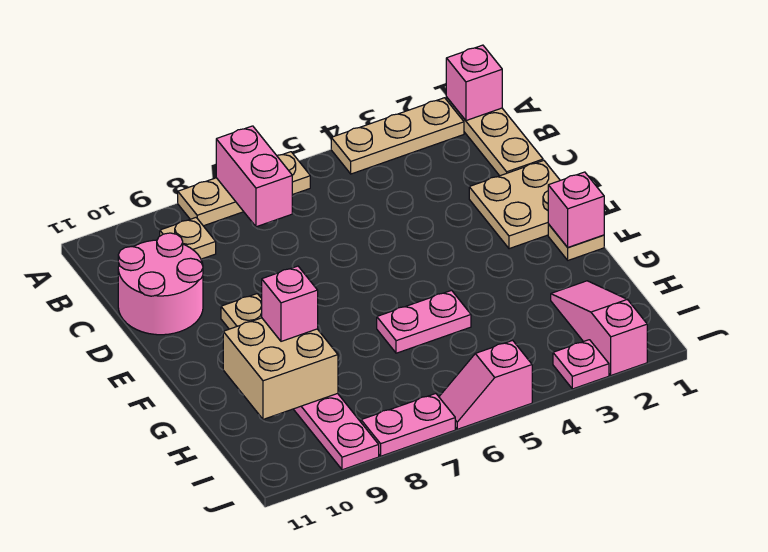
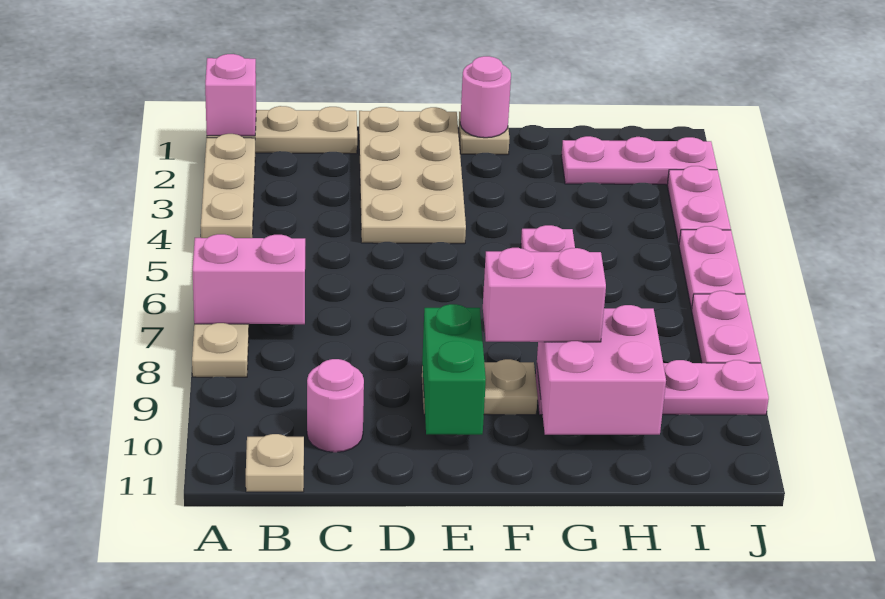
tan plate B9 level 1 -> tan plate B11 level 1
pink round brick C10:D11 level 1 -> pink round brick C10 level 1
tan plate D1:E2 level 1 -> tan plate D1:E4 level 1
none -> green brick E9:E10 level 2
pink brick F1 level 2 -> pink round brick F1 level 2
tan brick G9:H10 level 2 -> pink brick G9:H10 level 2
pink brick G9 level 3 -> pink brick F9:G9 level 3
pink slope H2:J2 level 1 top J -> pink plate H2:J2 level 1
pink plate J3 level 1 -> pink plate J3:J4 level 1
pink slope J5:J6 level 1 top 5 -> pink plate J5:J6 level 1

